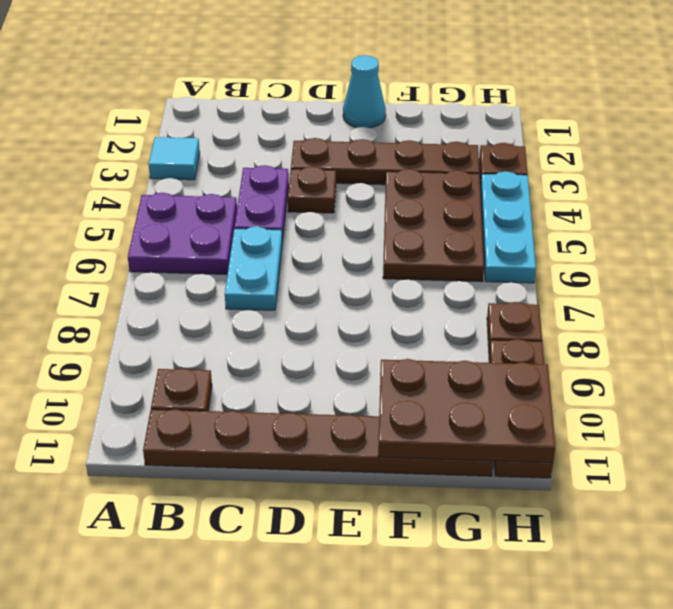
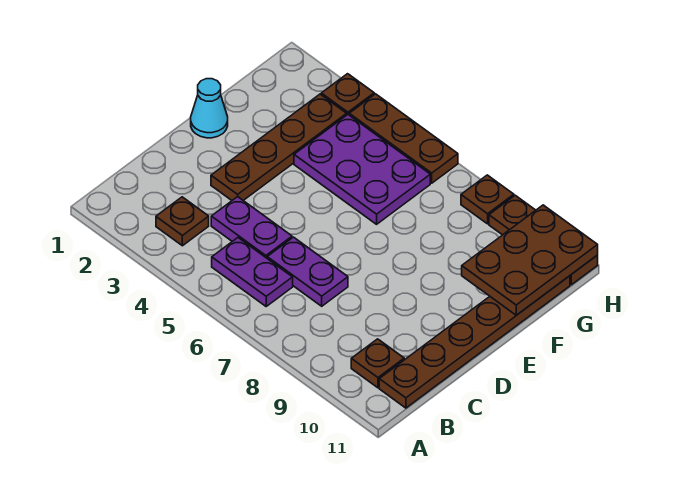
cyan tile A3 level 1 -> none
purple plate A5:B6 level 1 -> purple plate B5:B6 level 1
cyan plate C6:C7 level 1 -> purple plate C6:C7 level 1
brown plate D4 level 1 -> brown plate B3 level 1
brown plate F4:G6 level 1 -> purple plate F4:G6 level 1
cyan plate H4:H6 level 1 -> brown plate H4:H6 level 1

